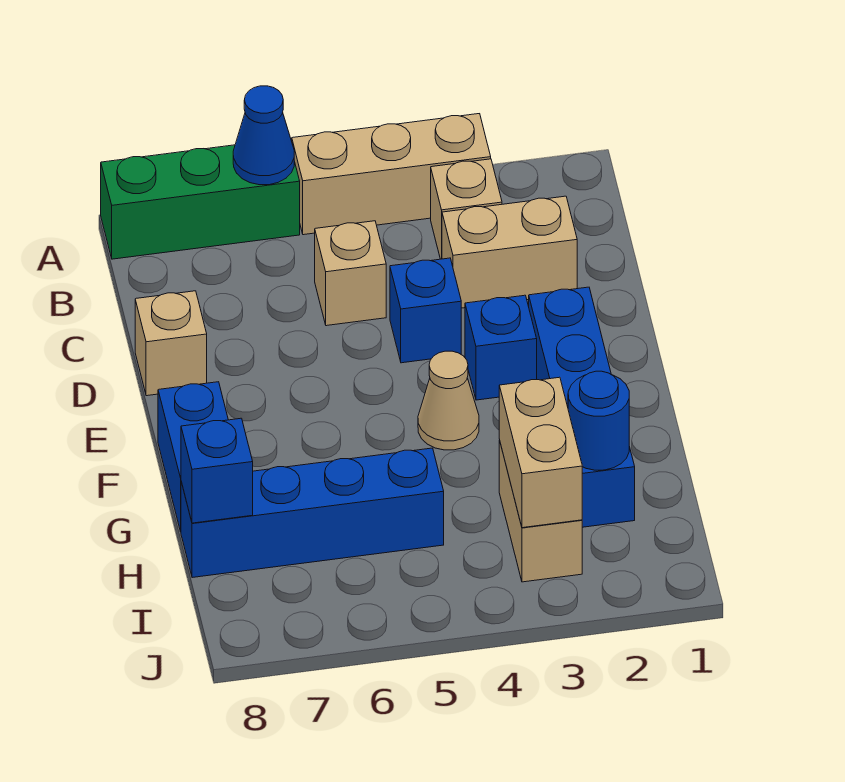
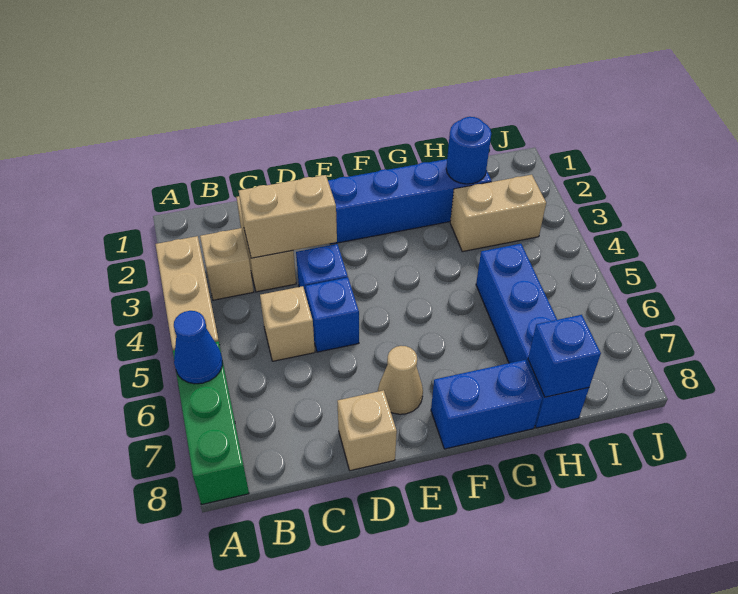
blue brick E3 level 1 -> blue brick D5 level 1
tan cone F4 level 1 -> tan cone E7 level 1
tan brick H3:I3 level 2 -> tan brick C3:D3 level 2

